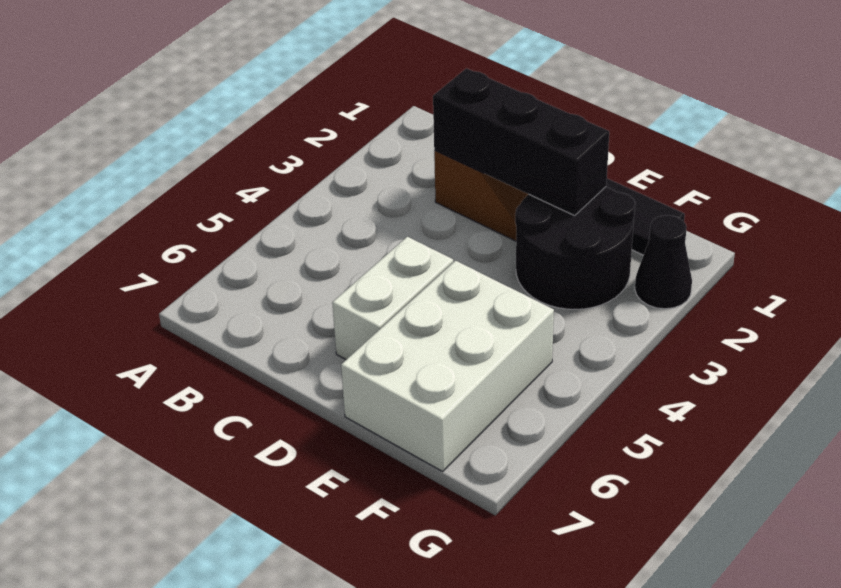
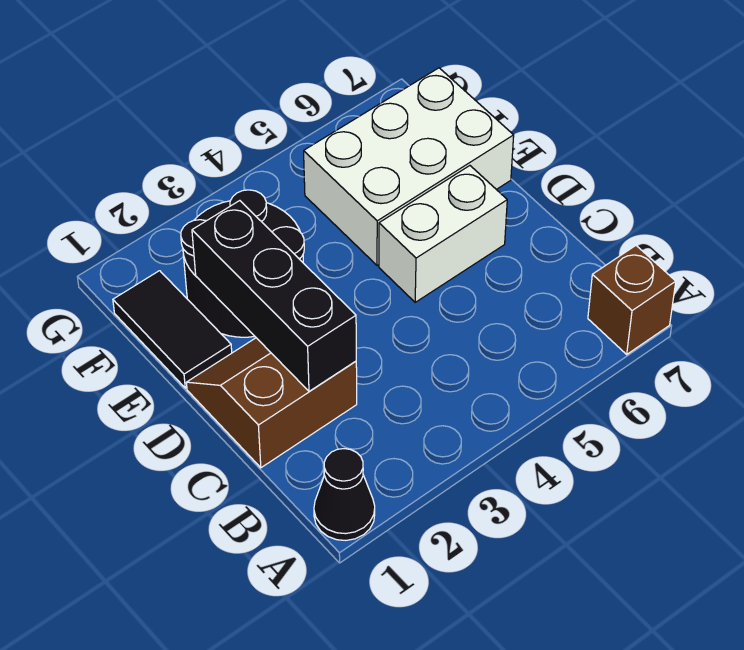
none -> brown brick A7 level 1
black cone G2 level 1 -> black cone A1 level 1

